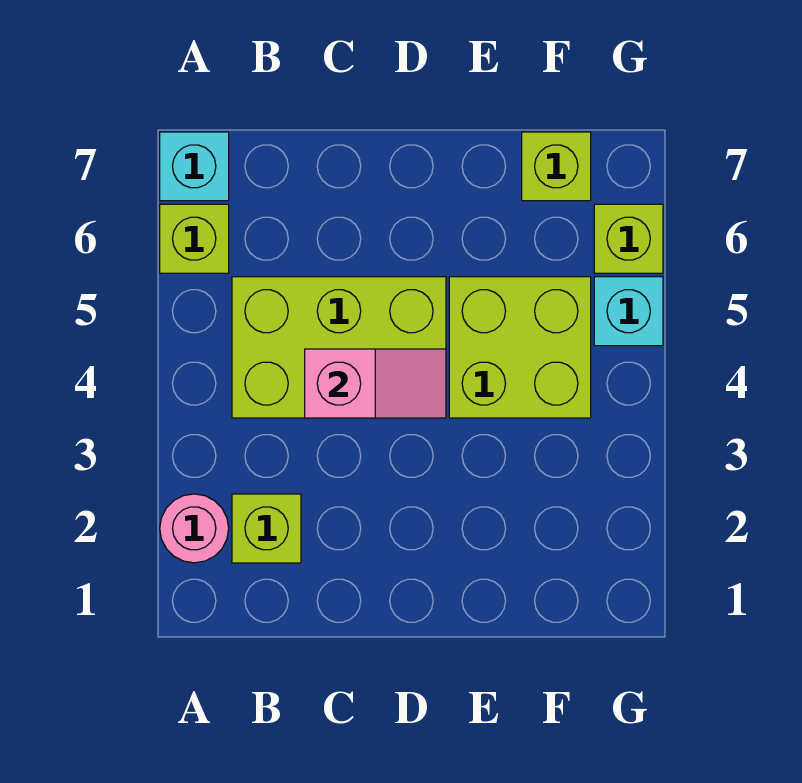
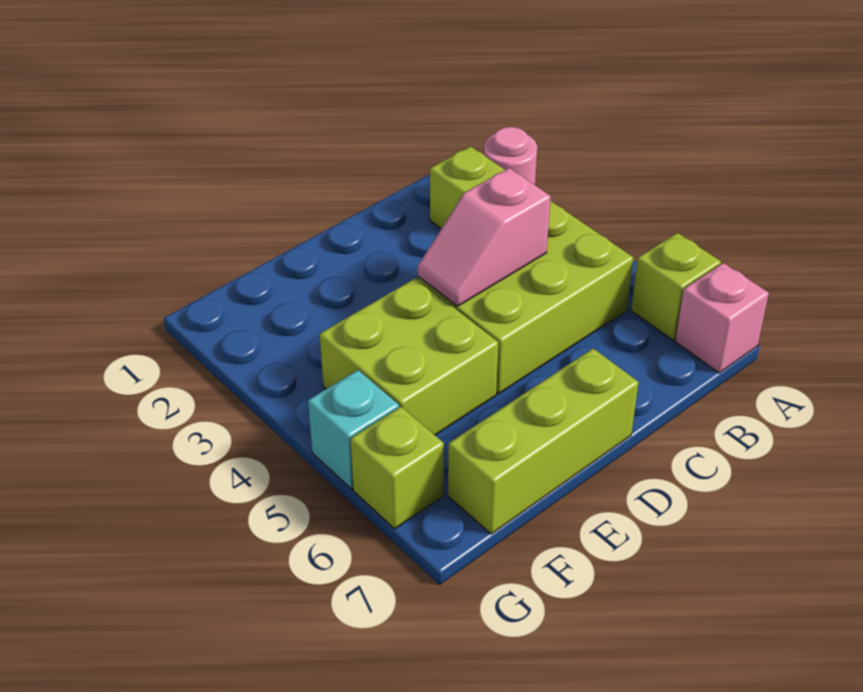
cyan brick A7 level 1 -> pink brick A7 level 1
lime brick F7 level 1 -> lime brick D7:F7 level 1

